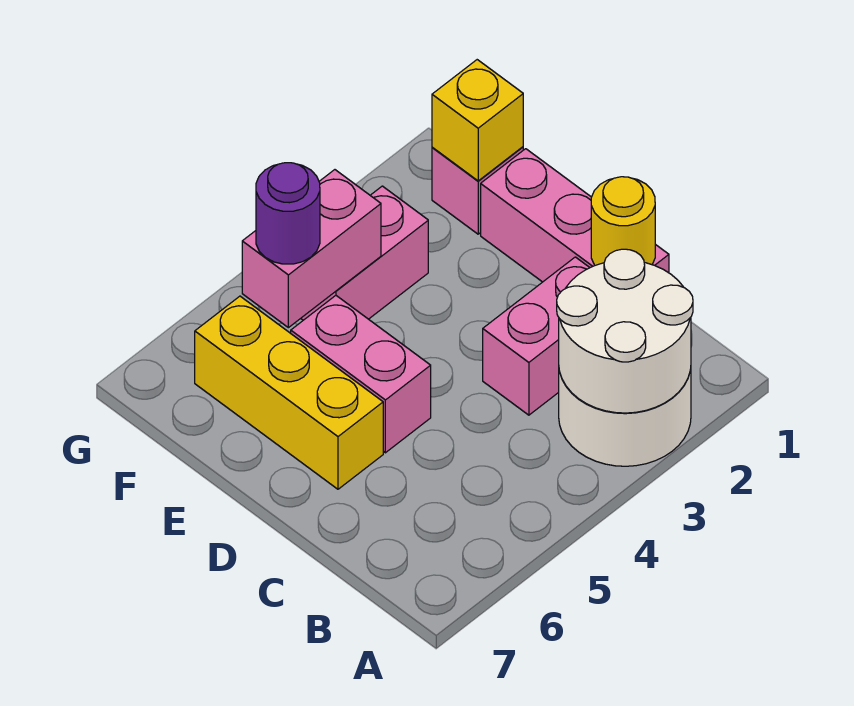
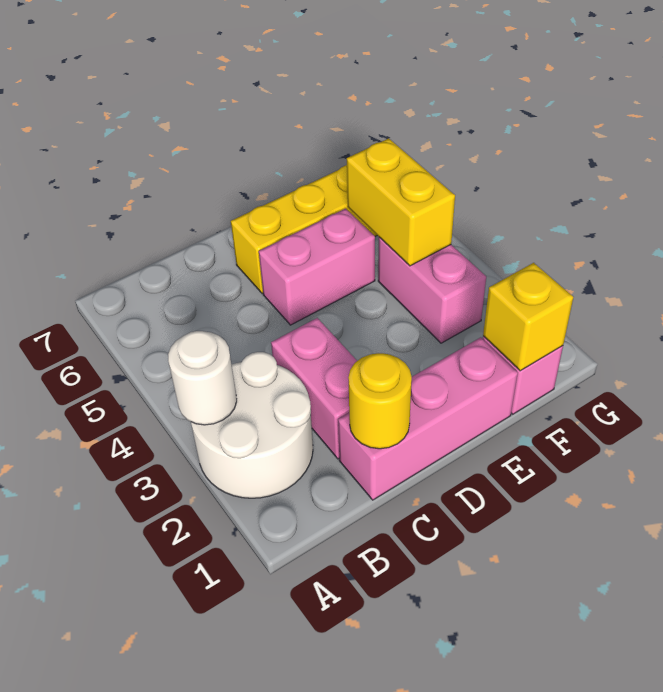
white round brick A2:B3 level 2 -> white round brick A3 level 2
pink brick F4:F5 level 2 -> yellow brick F4:F5 level 2
purple round brick F5 level 3 -> none

